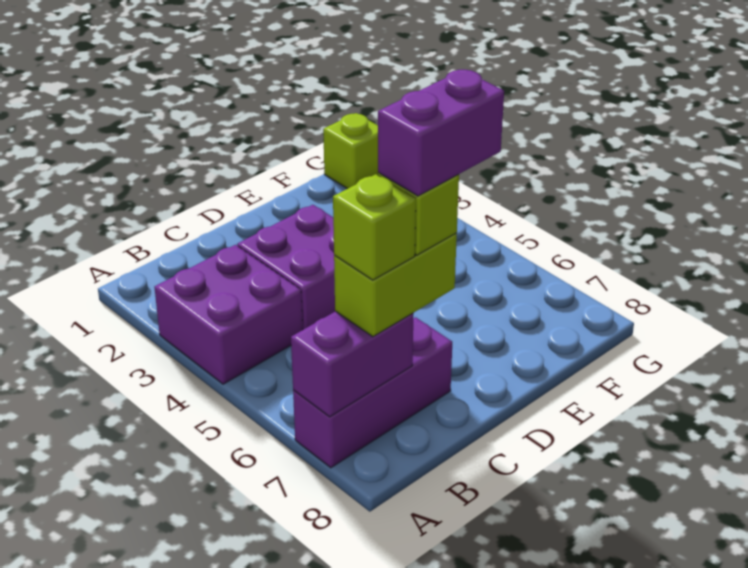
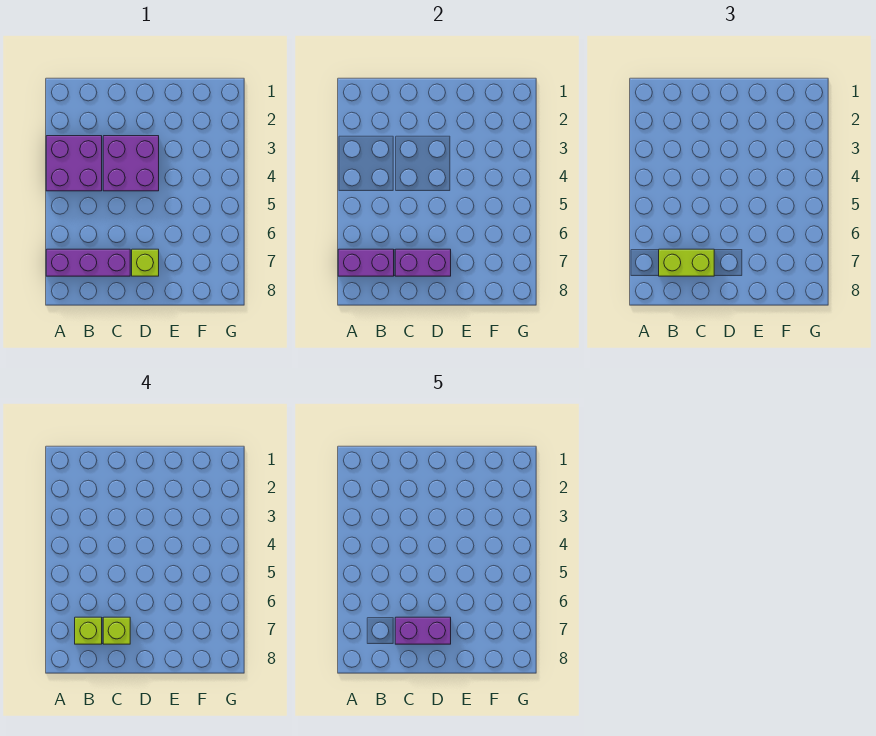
none -> purple brick C7:D7 level 2
lime brick G1 level 1 -> lime brick D7 level 1

